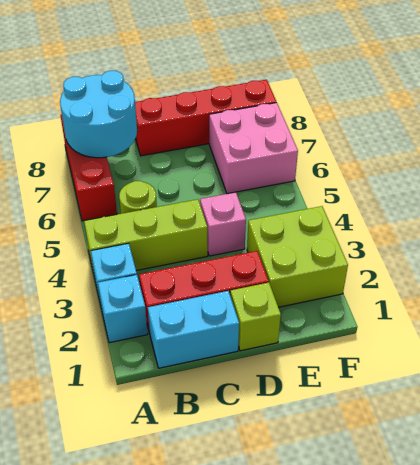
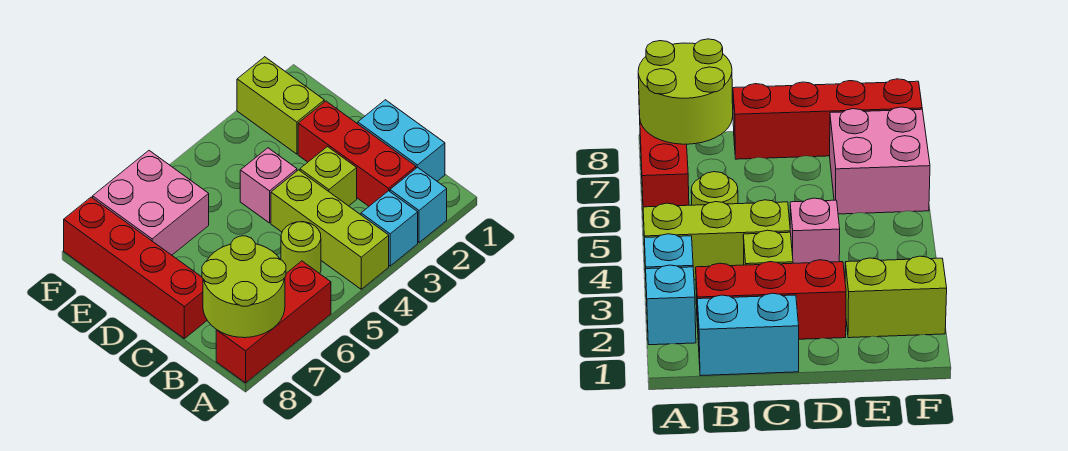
cyan round brick A7:B8 level 2 -> lime round brick A7:B8 level 2
lime brick D1 level 1 -> lime brick C3 level 1
lime brick E2:F3 level 1 -> lime brick E2:F2 level 1

